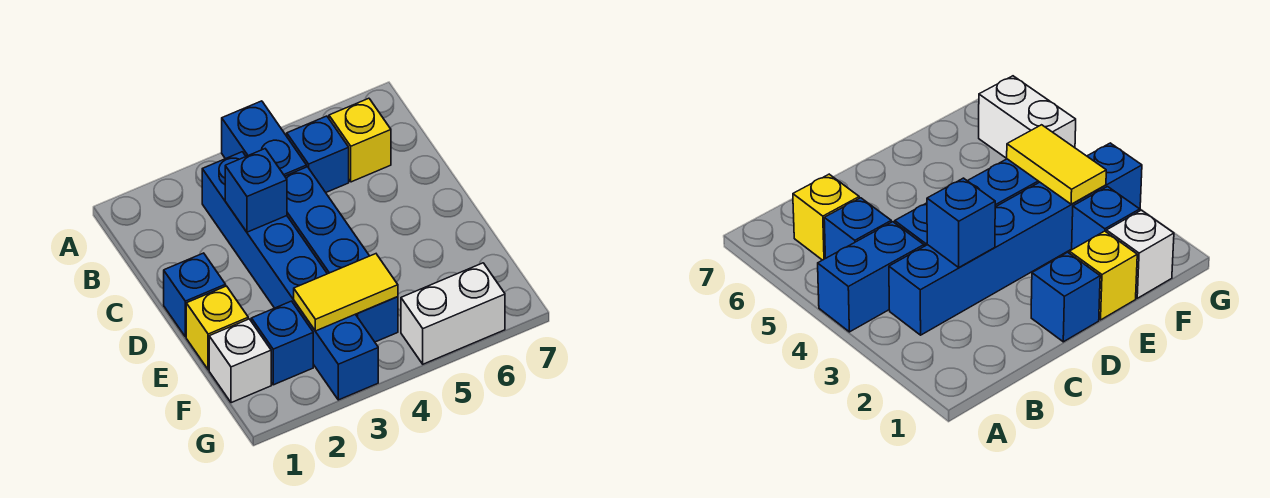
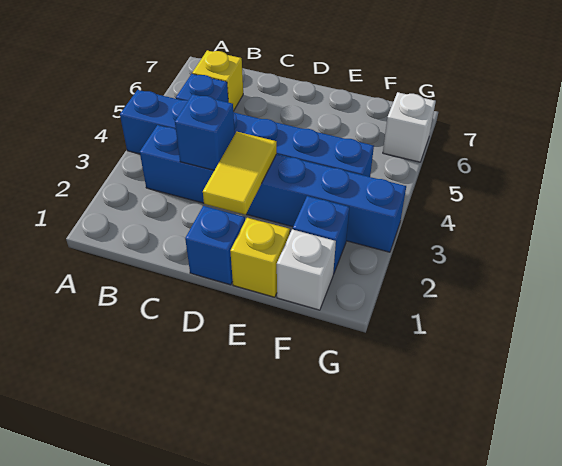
yellow tile F3:F4 level 2 -> yellow tile D2:D3 level 2
white brick G5:G6 level 1 -> white brick G6 level 1

